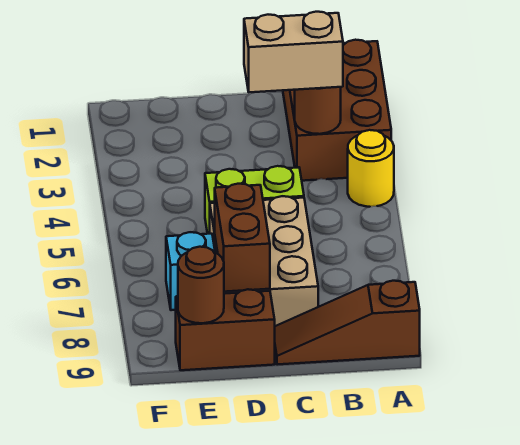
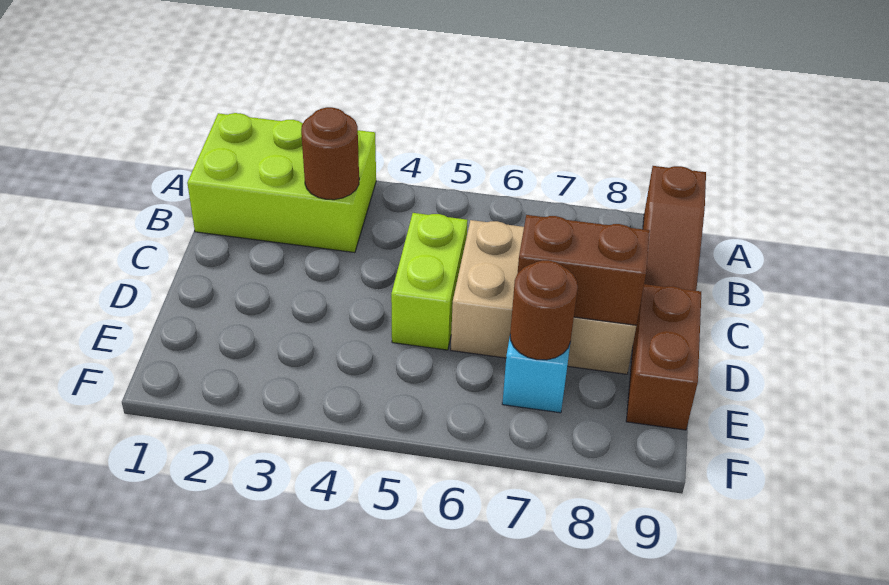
brown brick A1:B3 level 1 -> lime brick A1:B3 level 1
yellow round brick A4 level 1 -> none
tan brick B3:C3 level 3 -> none
brown round brick E9 level 2 -> brown round brick E7 level 2

